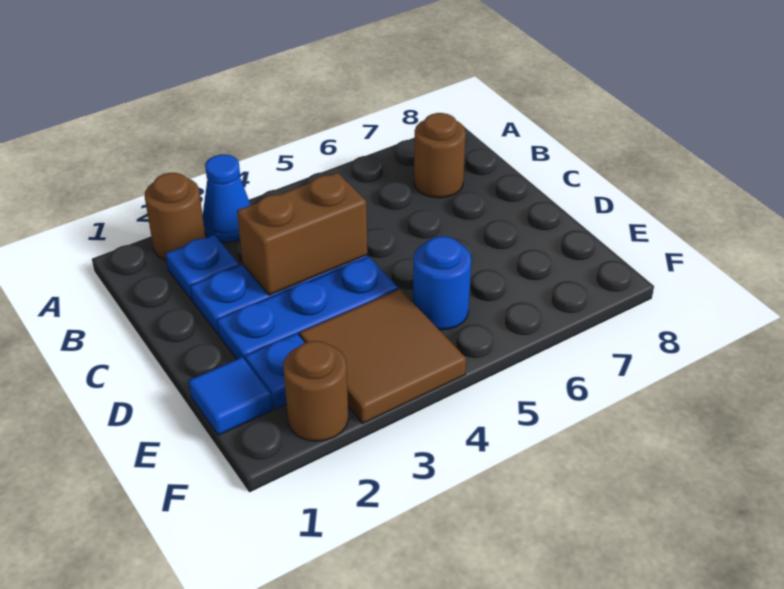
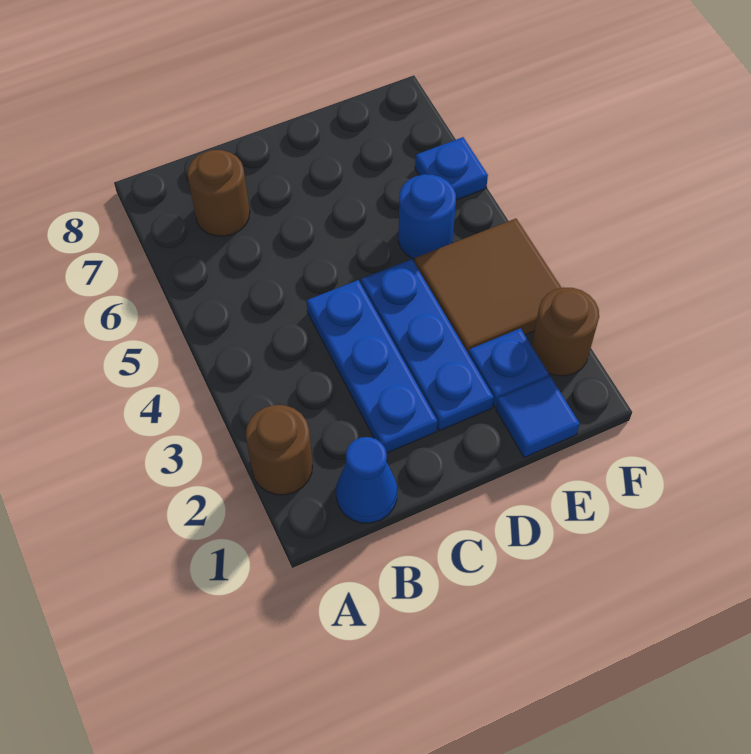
blue cone A3 level 1 -> blue cone B1 level 1
blue plate B2 level 1 -> blue plate F6 level 1
brown brick C3:C4 level 2 -> none

